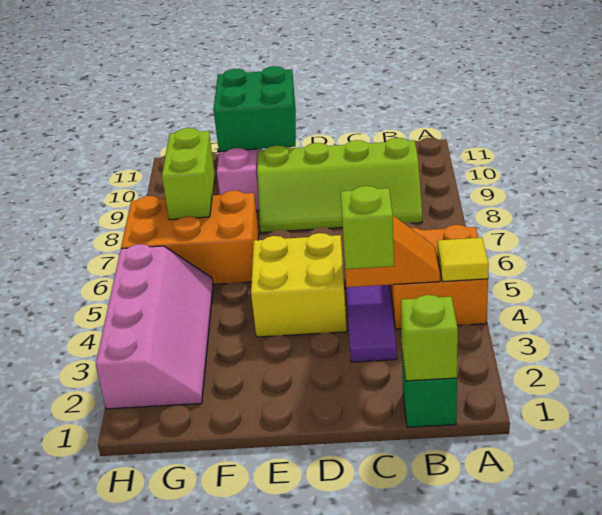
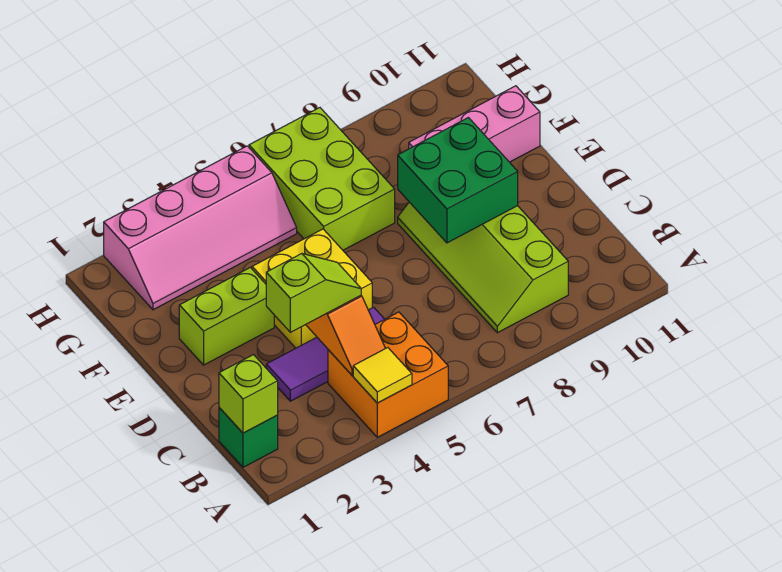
green brick E10:F11 level 2 -> green brick D8:E9 level 2
orange brick F6:H7 level 1 -> lime brick F6:H7 level 1
lime brick G7:G8 level 2 -> lime brick E2:E3 level 1

